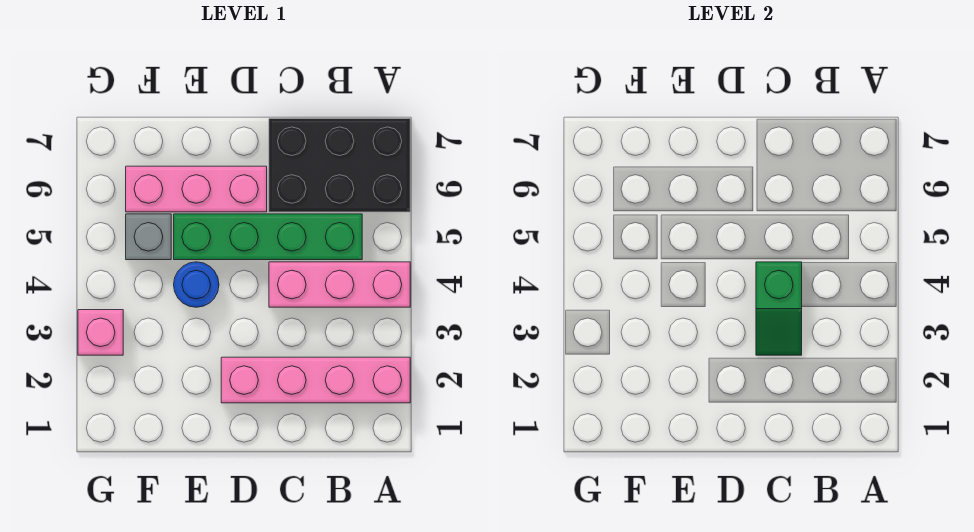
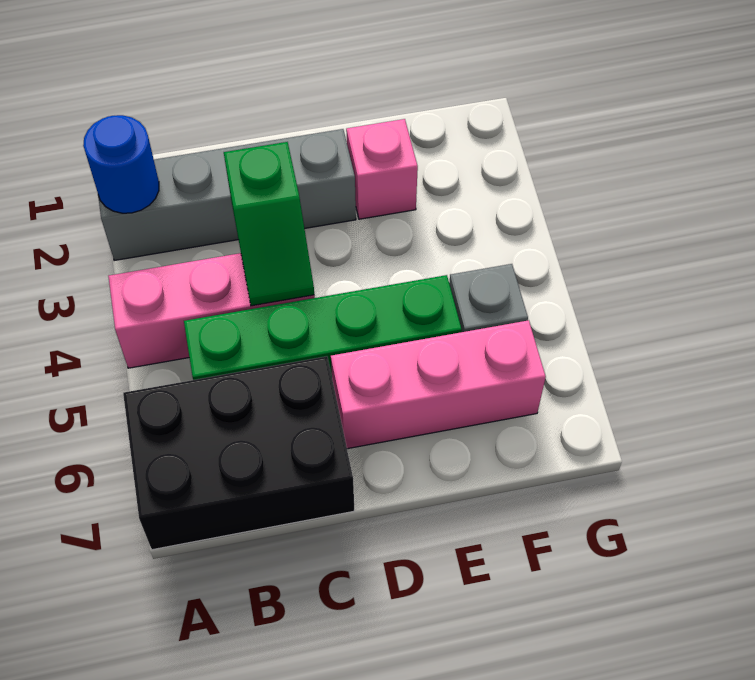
pink brick A2:D2 level 1 -> grey brick A2:D2 level 1
green slope C3:C4 level 2 top 4 -> green slope C3:C4 level 2 top 3
blue round brick E4 level 1 -> blue round brick A2 level 2
pink brick G3 level 1 -> pink brick E2 level 1

